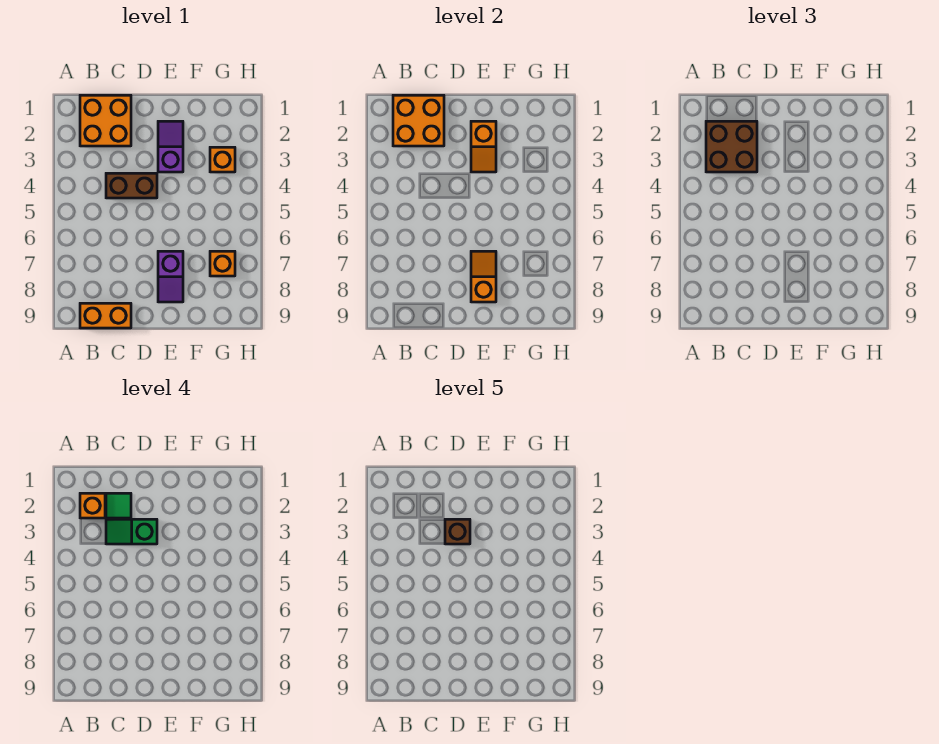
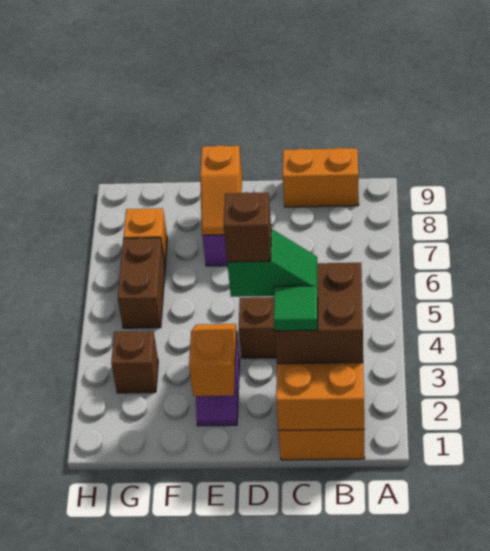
orange brick B2 level 4 -> none
orange brick G3 level 1 -> brown brick G3 level 1
none -> brown brick G5:G6 level 1

